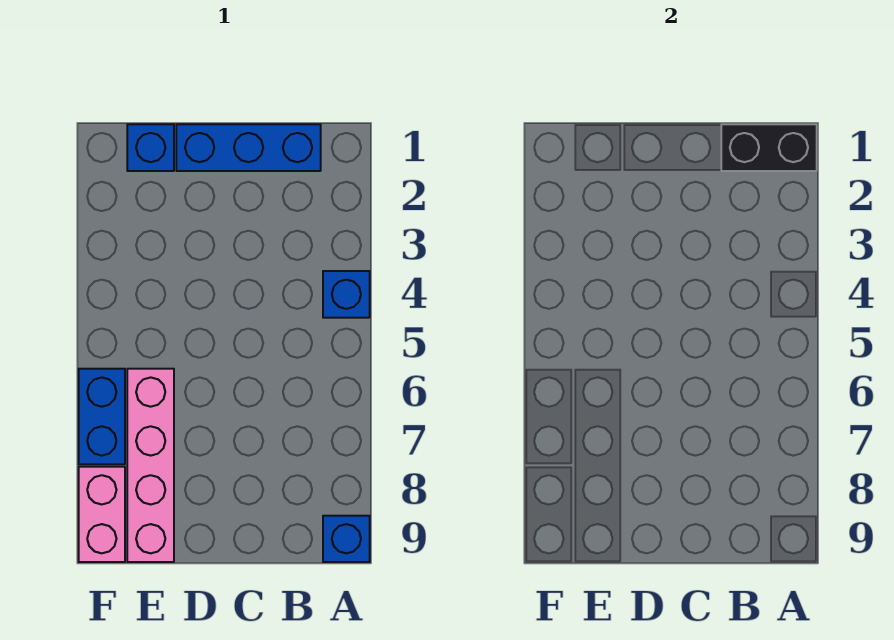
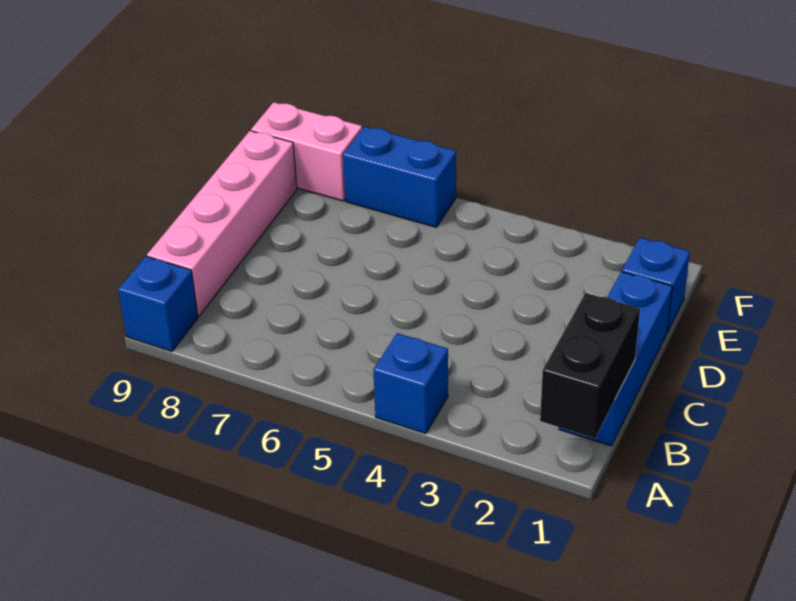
pink brick E6:E9 level 1 -> pink brick B9:E9 level 1

